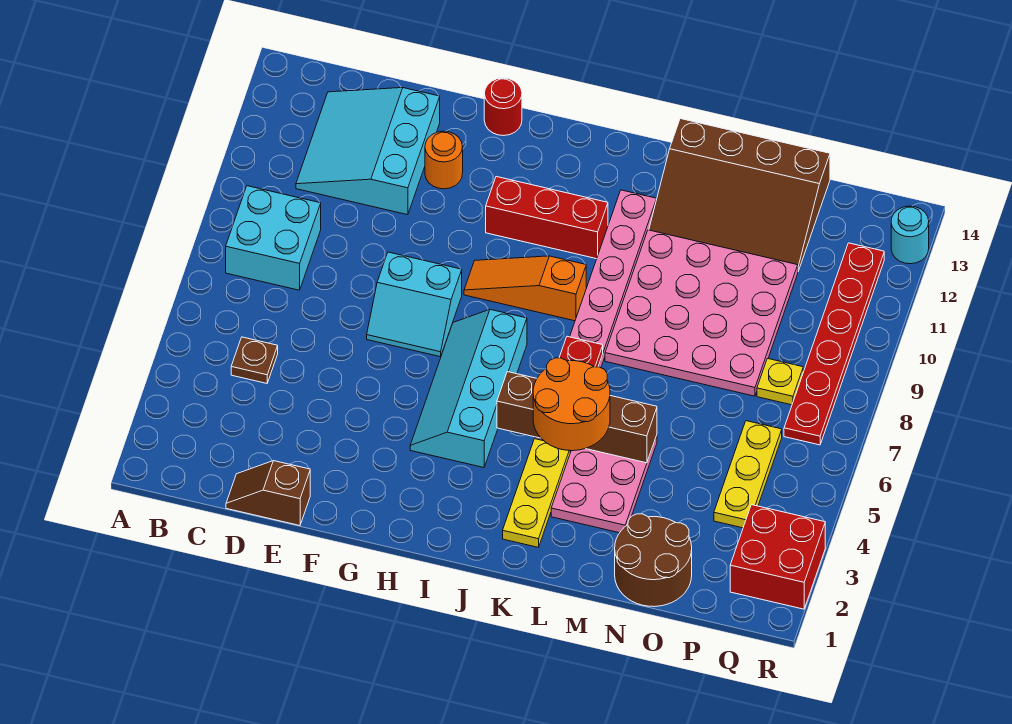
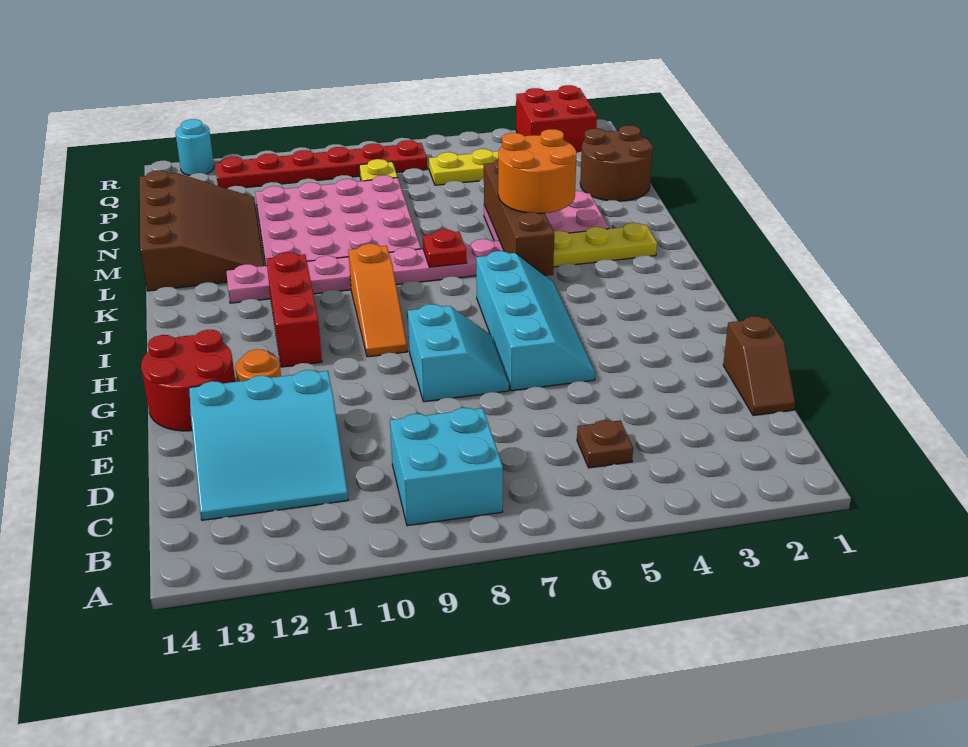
red round brick G14 level 1 -> red round brick F13:G14 level 1
cyan slope H4:I7 level 1 top I -> cyan slope F5:I6 level 1 top 6

